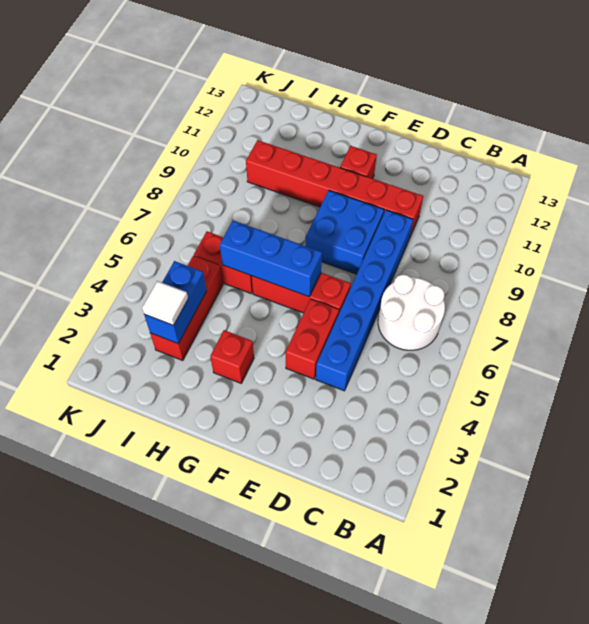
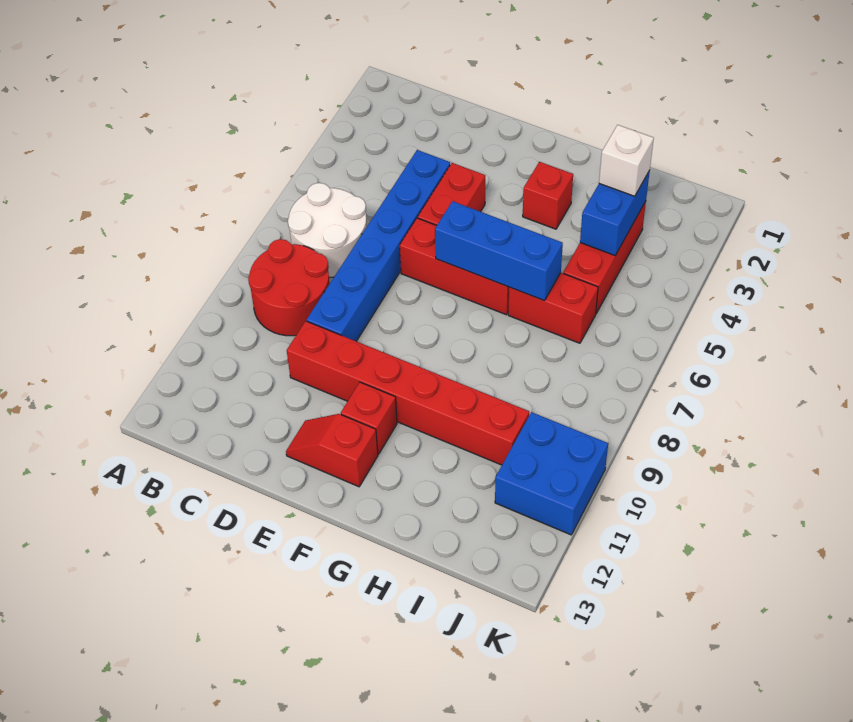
none -> red round brick B8:C9 level 1
blue brick E8:F9 level 1 -> blue brick J10:K11 level 1
none -> red slope E12:F12 level 1 top F
white tile I3 level 3 -> white brick I3 level 3

